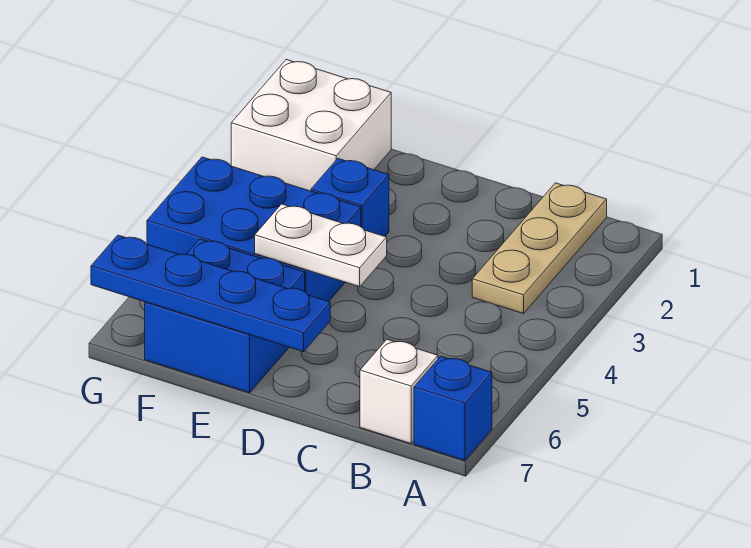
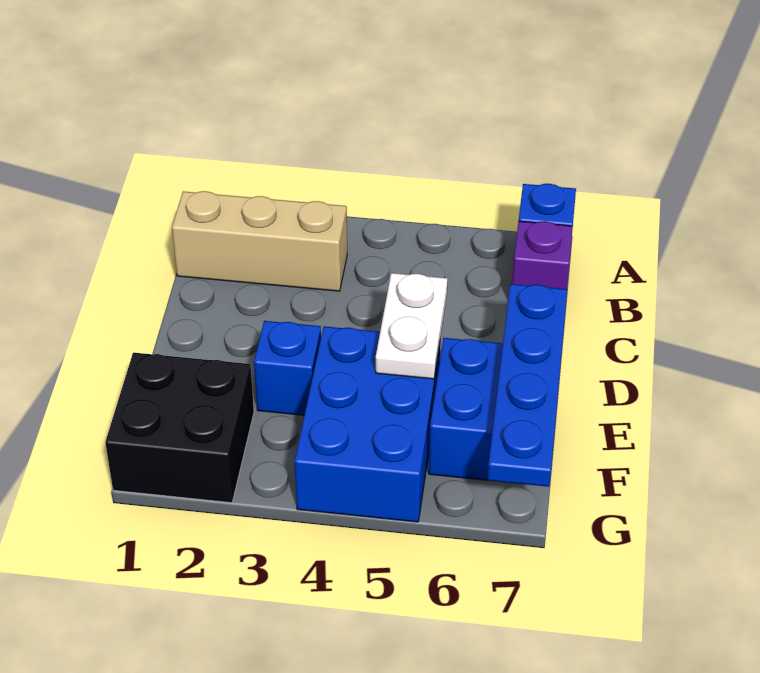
tan plate B1:B3 level 1 -> tan brick B1:B3 level 1
white brick B7 level 1 -> purple brick B7 level 1
white brick F1:G2 level 1 -> black brick F1:G2 level 1

